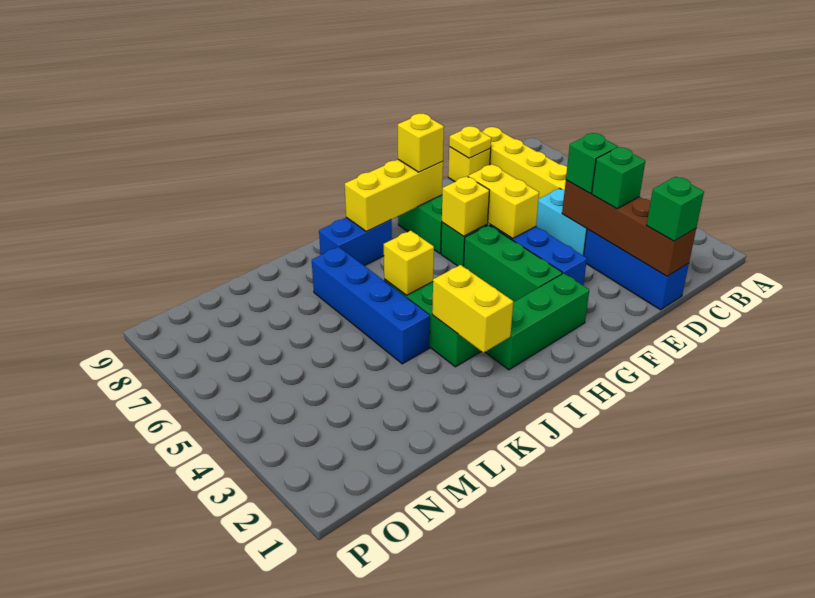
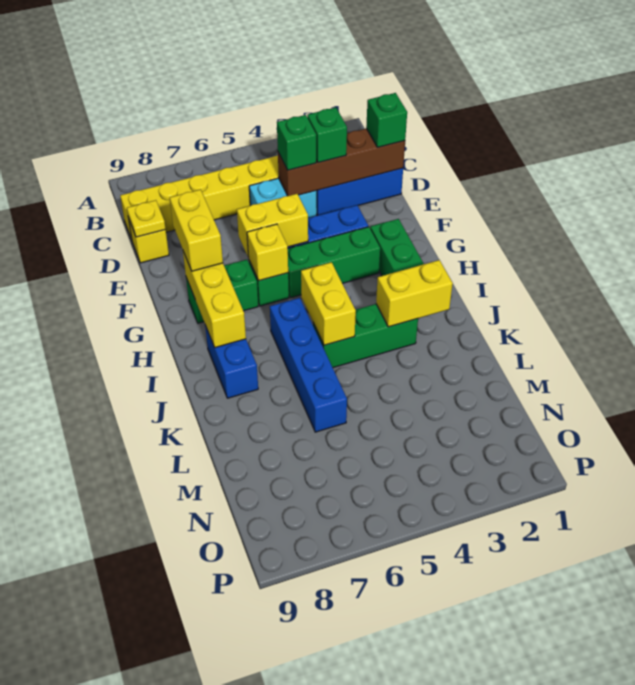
yellow brick G8 level 3 -> yellow brick F8:G8 level 3
yellow brick J5 level 2 -> yellow brick I5:J5 level 2
blue brick K4:K7 level 1 -> blue brick I6:L6 level 1

